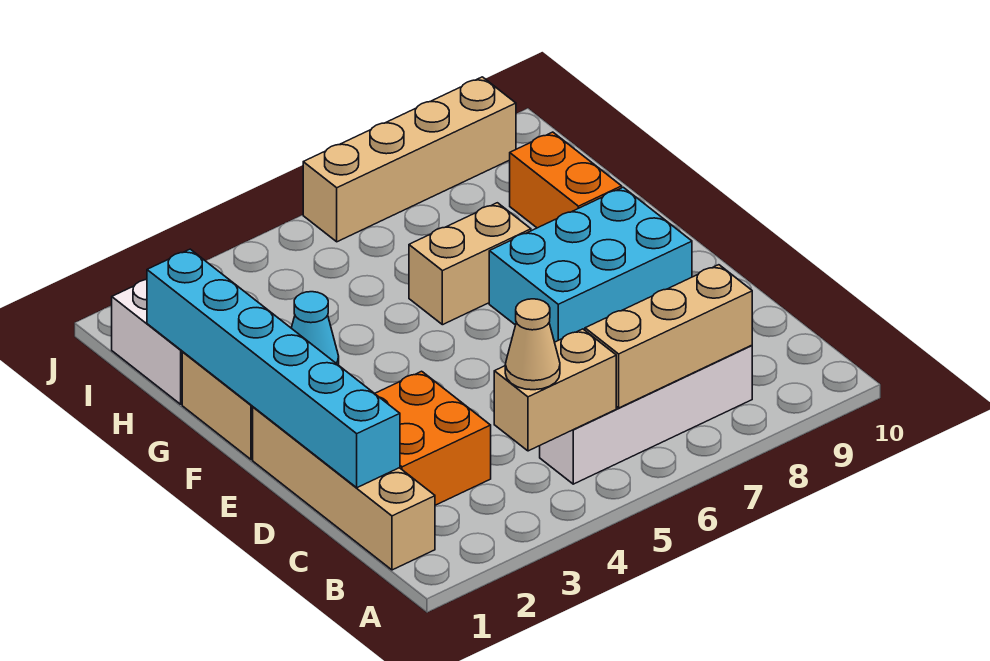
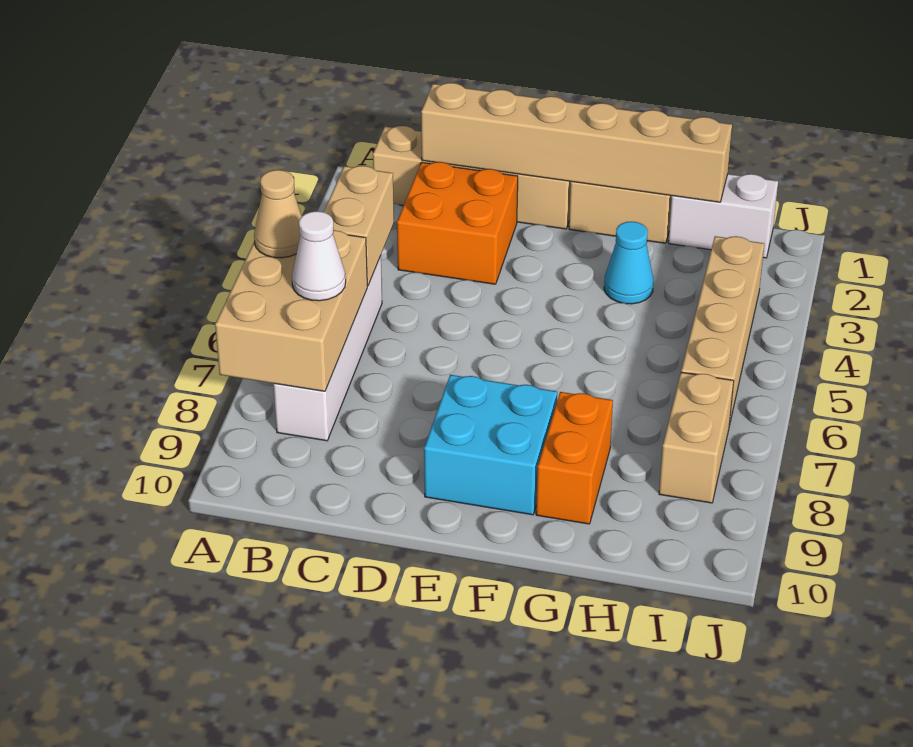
tan cone B4 level 3 -> tan cone A6 level 3
tan brick B6:B8 level 2 -> tan brick A6:B8 level 2
none -> white cone B7 level 3
cyan brick C1:H1 level 2 -> tan brick C1:H1 level 2
cyan brick E7:F9 level 1 -> cyan brick E8:F9 level 1
tan brick G6:G7 level 1 -> tan brick I7:I8 level 1
orange brick G9:H9 level 1 -> orange brick G8:G9 level 1
tan brick J6:J9 level 1 -> tan brick I3:I6 level 1

